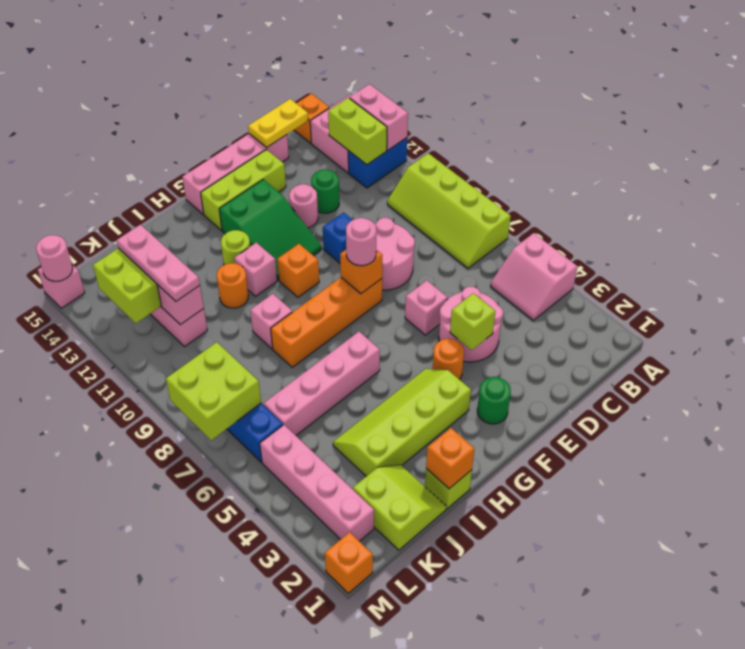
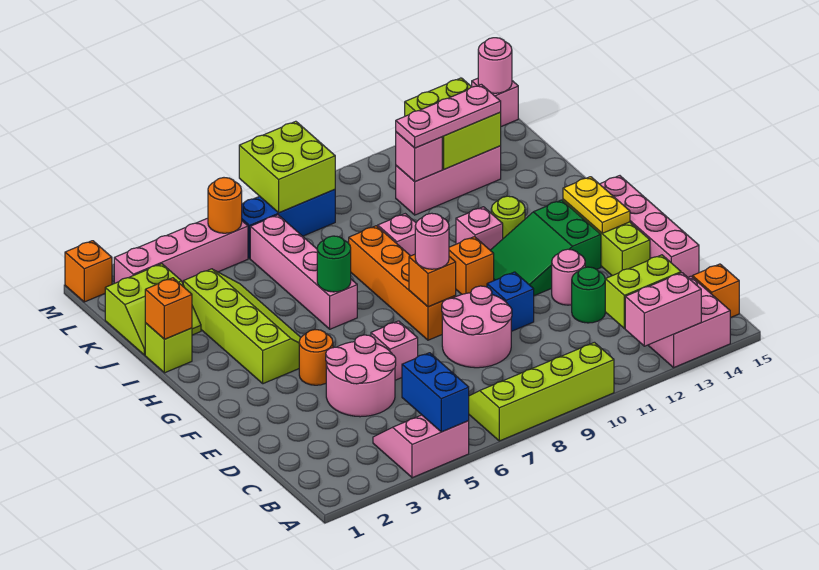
blue brick A12:B12 level 1 -> blue brick A5:B5 level 2
yellow plate C15:D15 level 2 -> yellow plate F14:G14 level 2
lime brick E4 level 2 -> none
green round brick F2 level 1 -> green round brick H6 level 2
orange round brick I11 level 1 -> orange round brick L5 level 2

